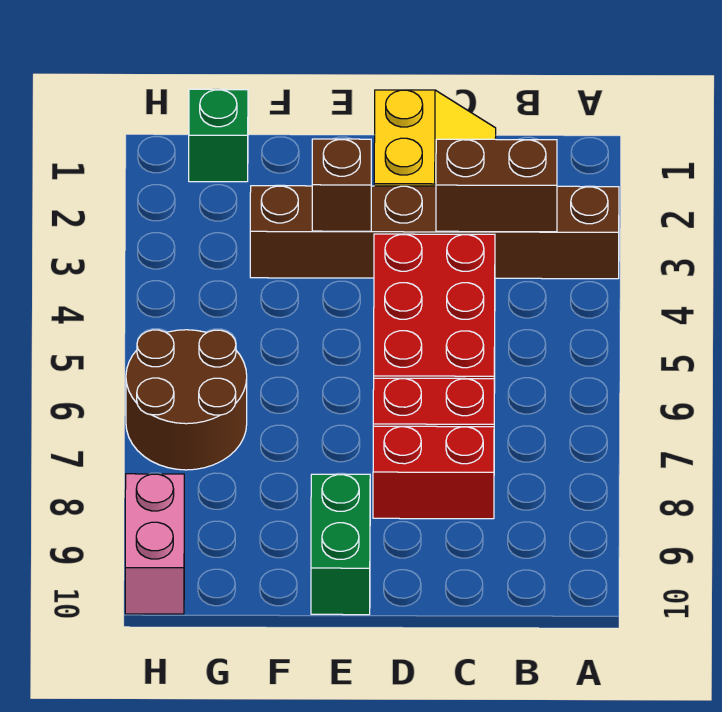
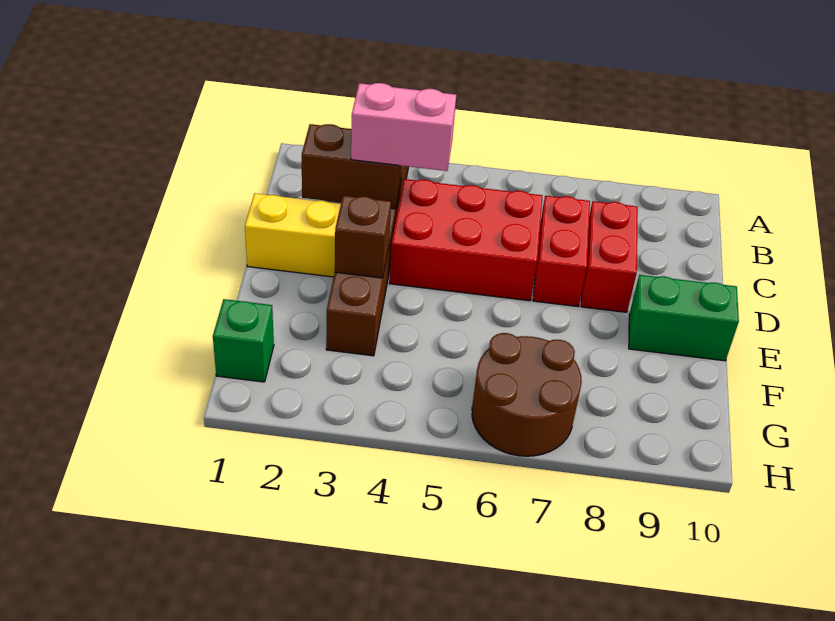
brown brick B3:C3 level 2 -> brown brick C2:C3 level 2
pink brick H9:H10 level 1 -> pink brick C3:C4 level 3

